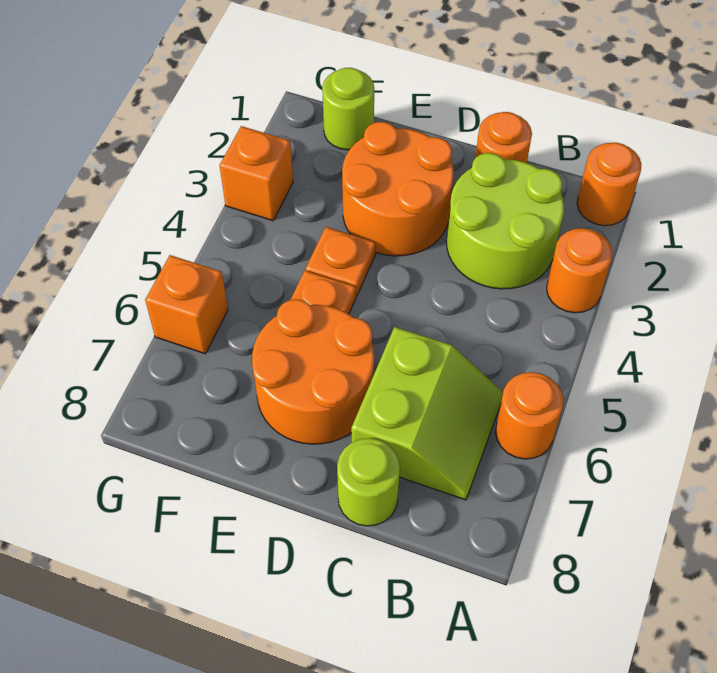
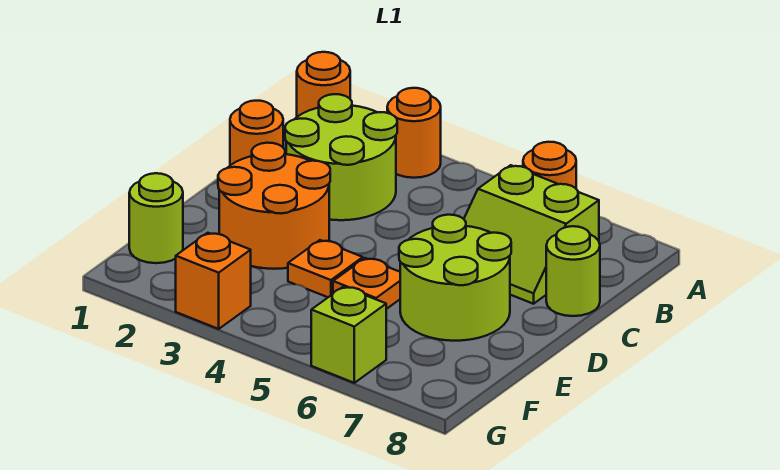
lime slope B6:C7 level 1 top C -> lime slope B6:C7 level 1 top B
orange round brick D6:E7 level 1 -> lime round brick D6:E7 level 1
orange brick G6 level 1 -> lime brick G6 level 1

